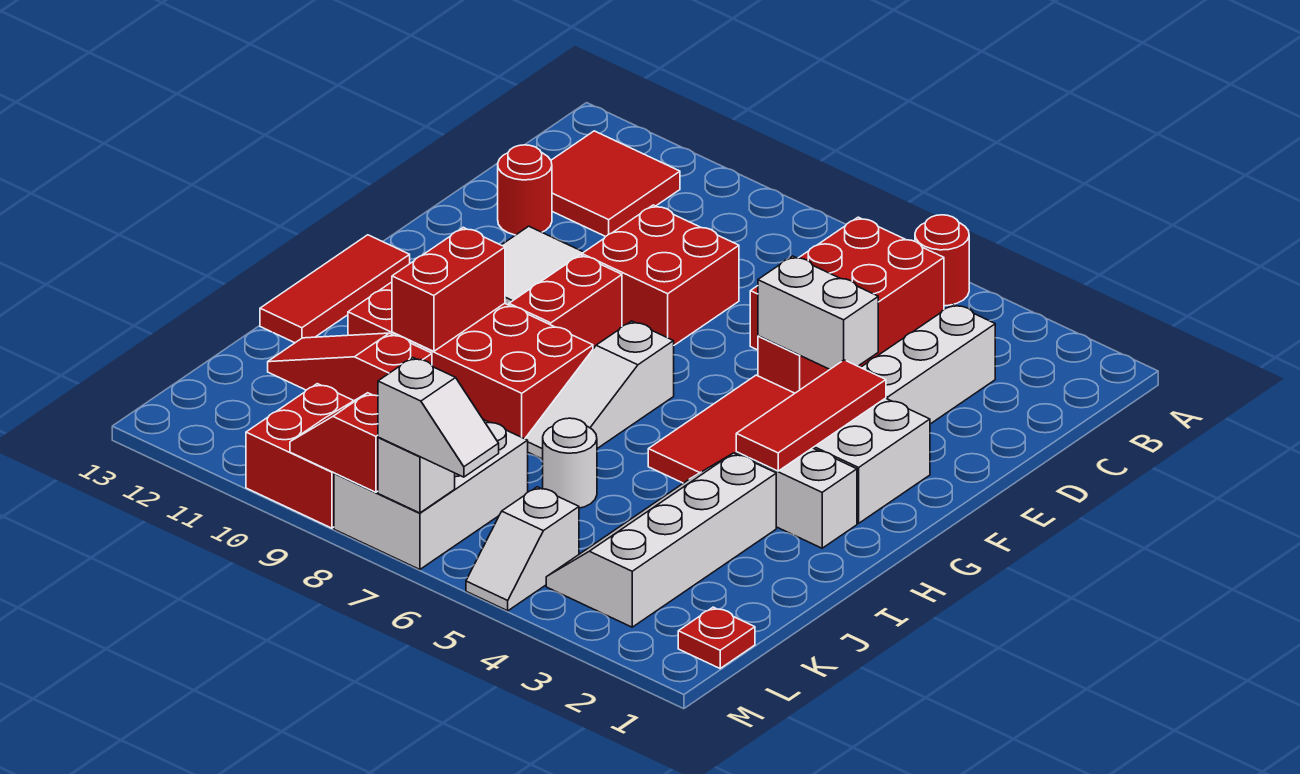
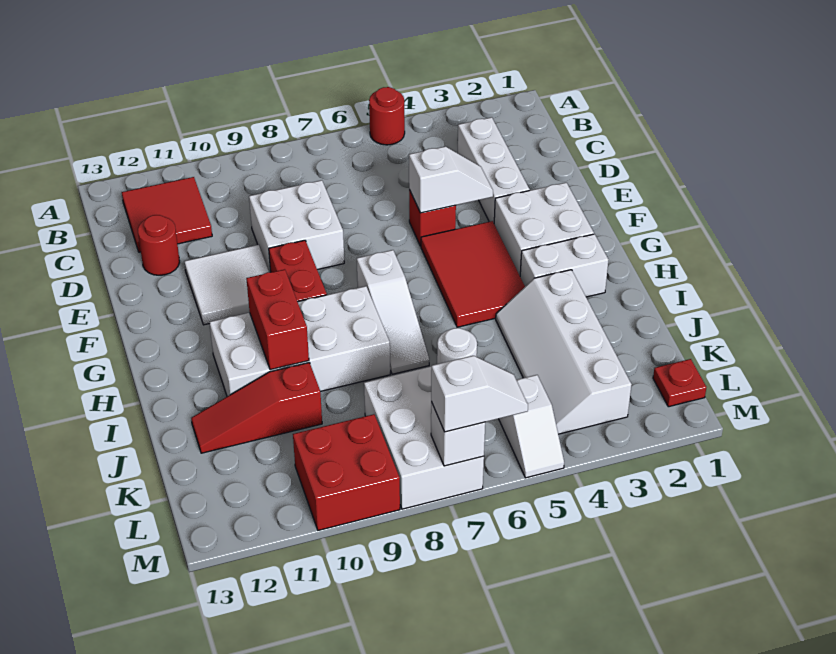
red brick B5:D6 level 1 -> none
red brick D8:E9 level 1 -> white brick D8:E9 level 1
white brick E4:E5 level 2 -> white slope E4:E5 level 2 top 5
red tile F3:H3 level 2 -> none
red tile G13:I13 level 1 -> none
red brick H8:I11 level 1 -> white brick H8:I11 level 1
red slope M8:M9 level 2 top 8 -> none

